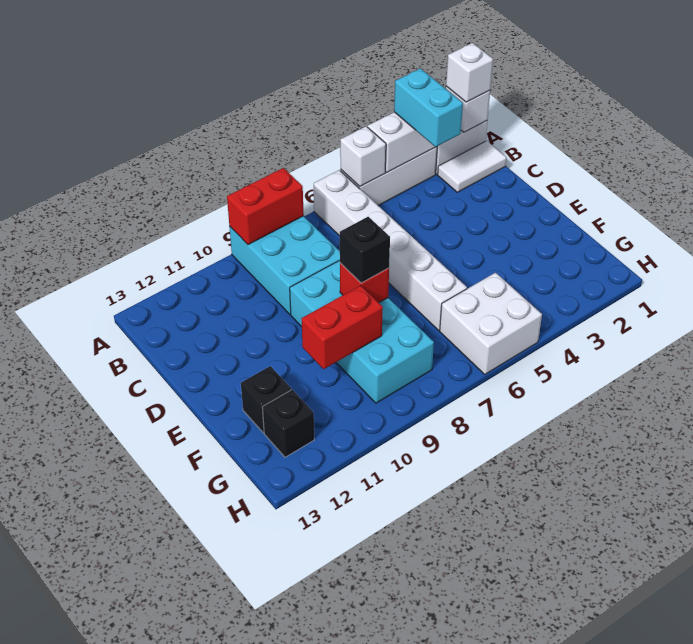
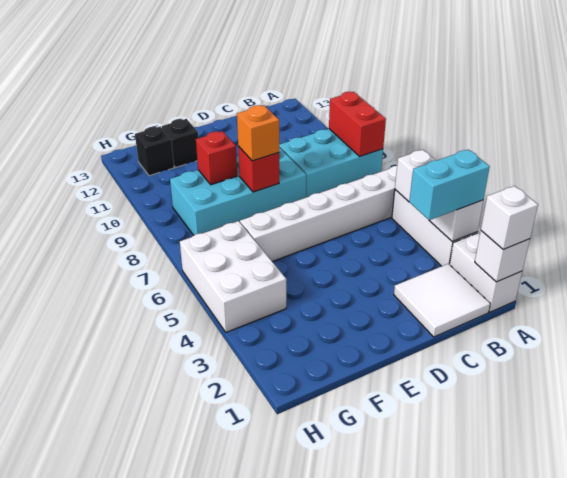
white tile B1:B2 level 1 -> white tile B1:C2 level 1
black brick E8 level 3 -> orange brick E8 level 3
red brick F9:F10 level 2 -> red brick F9 level 2
white brick G5:H6 level 1 -> white brick G4:H6 level 1

